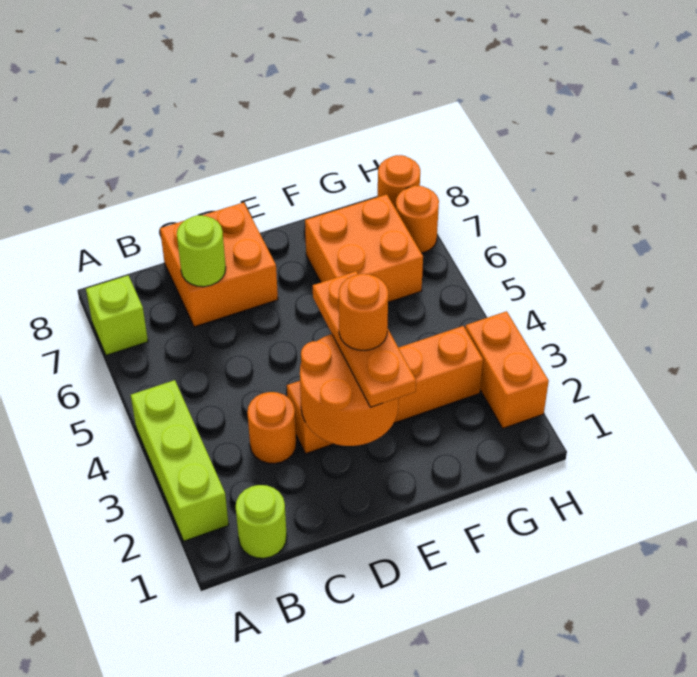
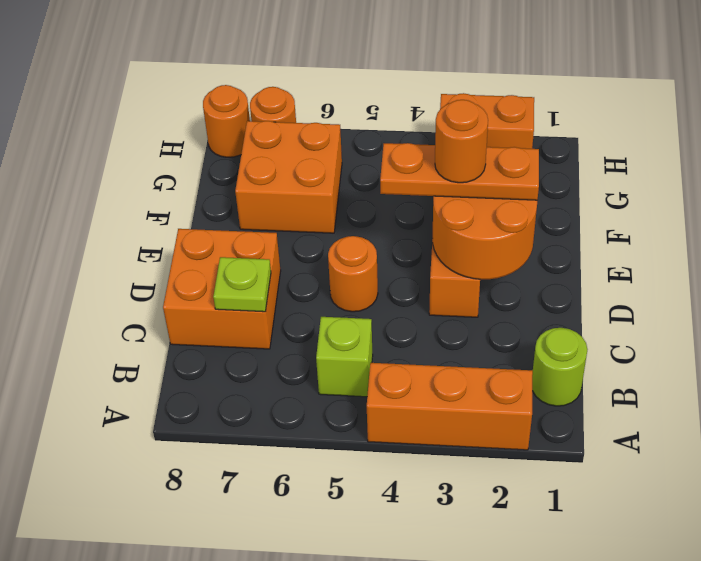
lime brick A2:A4 level 1 -> orange brick A2:A4 level 1
lime brick A7 level 1 -> lime brick B5 level 1
orange round brick C3 level 1 -> orange round brick D5 level 1
lime round brick C7 level 2 -> lime plate C7 level 2

